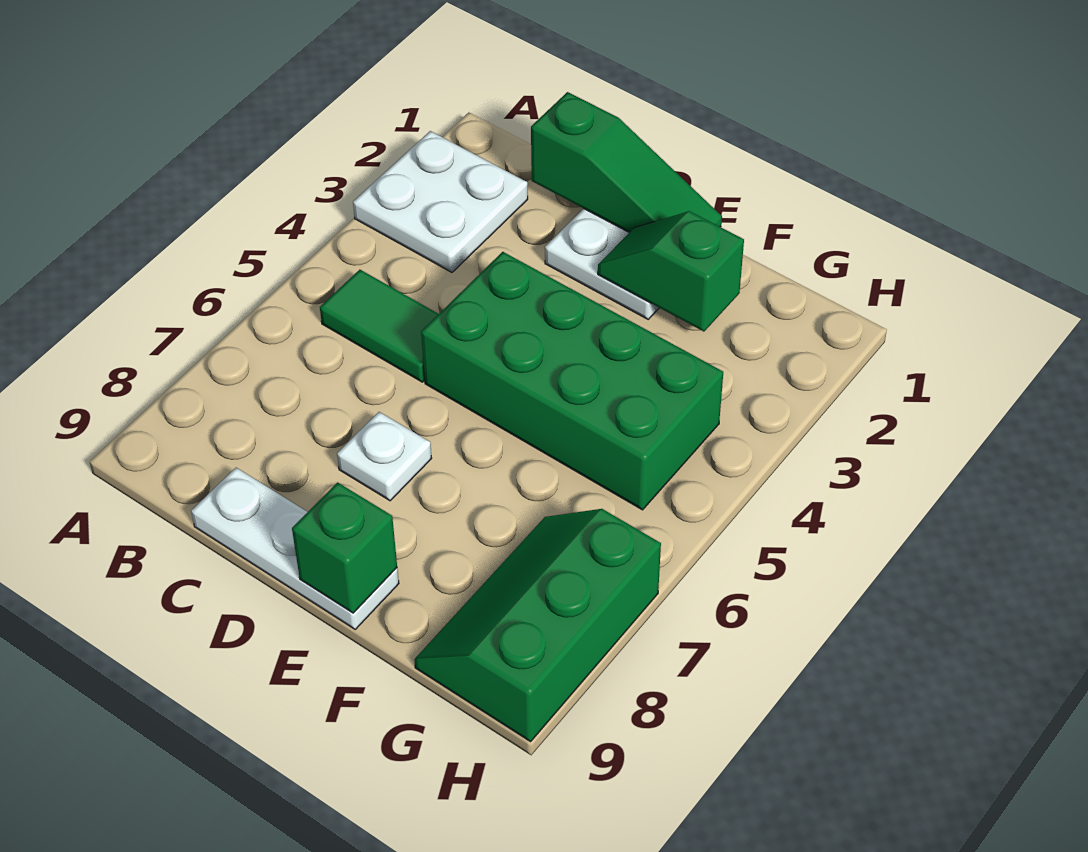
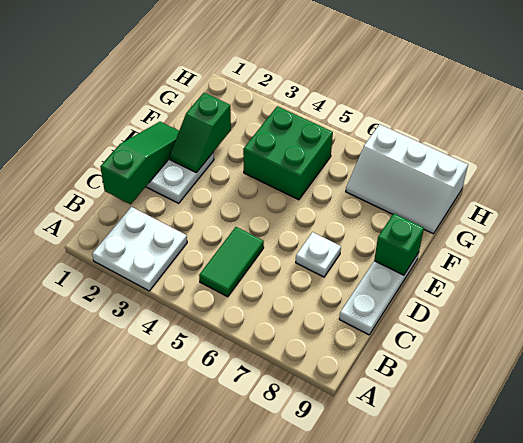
green brick D4:G5 level 1 -> green brick F4:G5 level 1
green slope G7:H9 level 1 top H -> white slope G7:H9 level 1 top H

